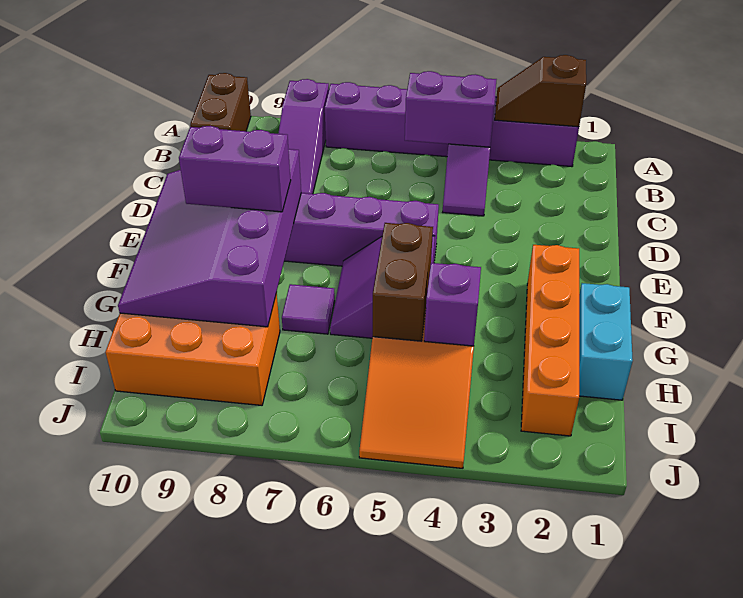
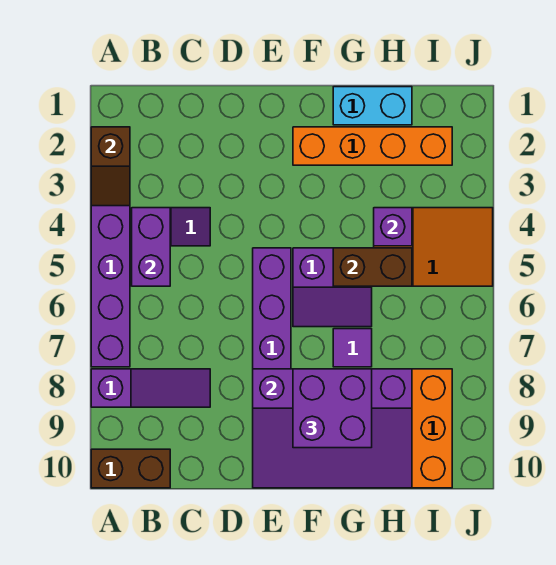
purple brick F8:F9 level 3 -> purple brick F8:G9 level 3

